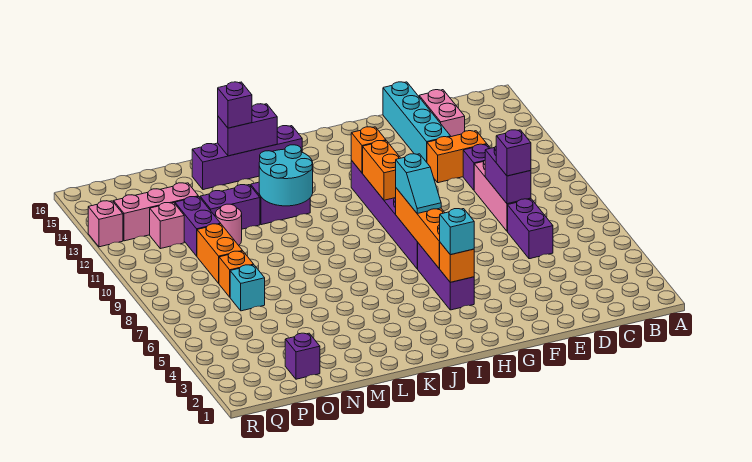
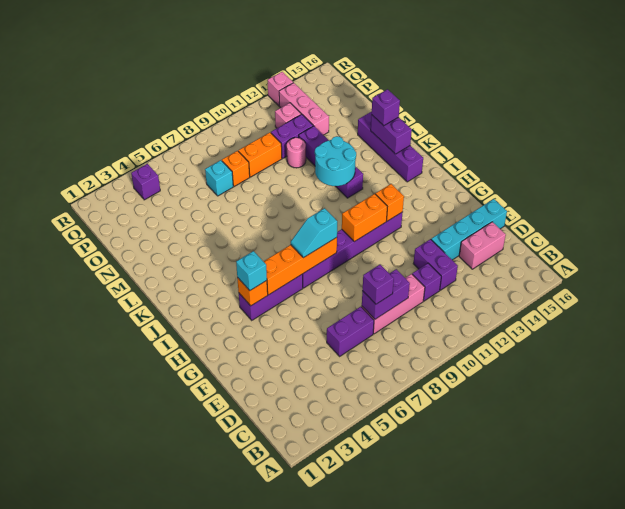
orange brick D12:E12 level 1 -> purple brick D12:E12 level 1
purple brick O2 level 1 -> purple brick Q4 level 1

